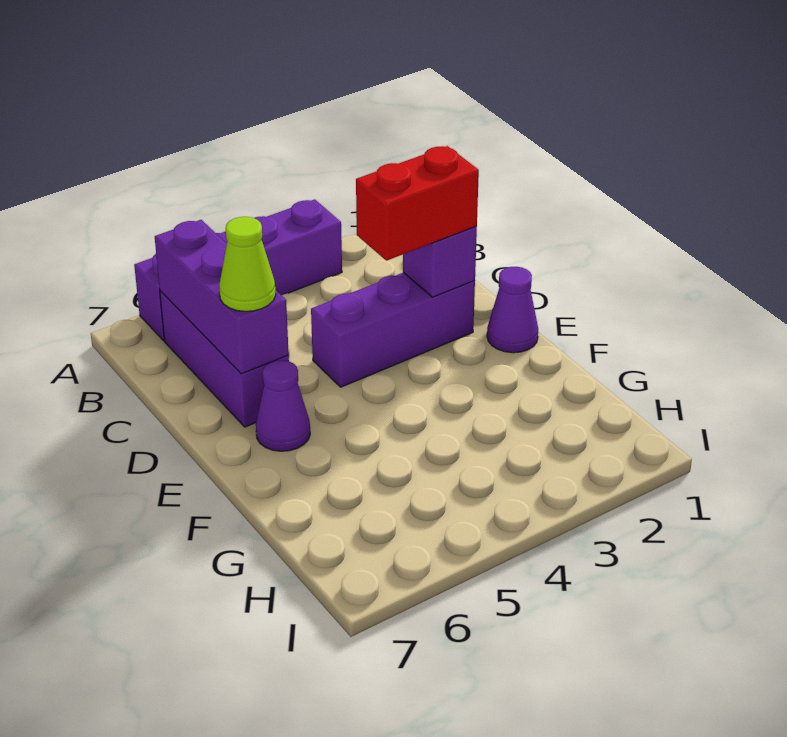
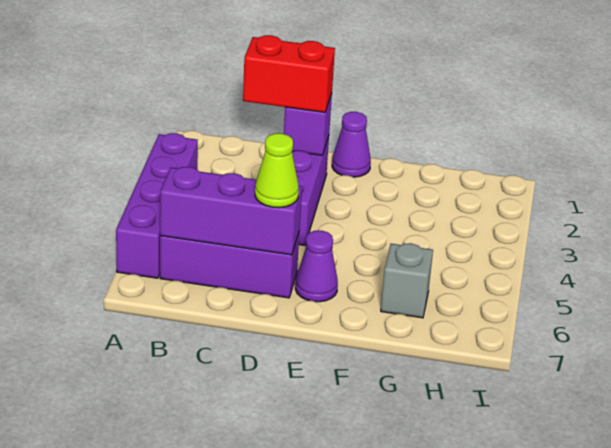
red brick D2:D3 level 3 -> red brick C2:D2 level 3
none -> grey brick G6 level 1

